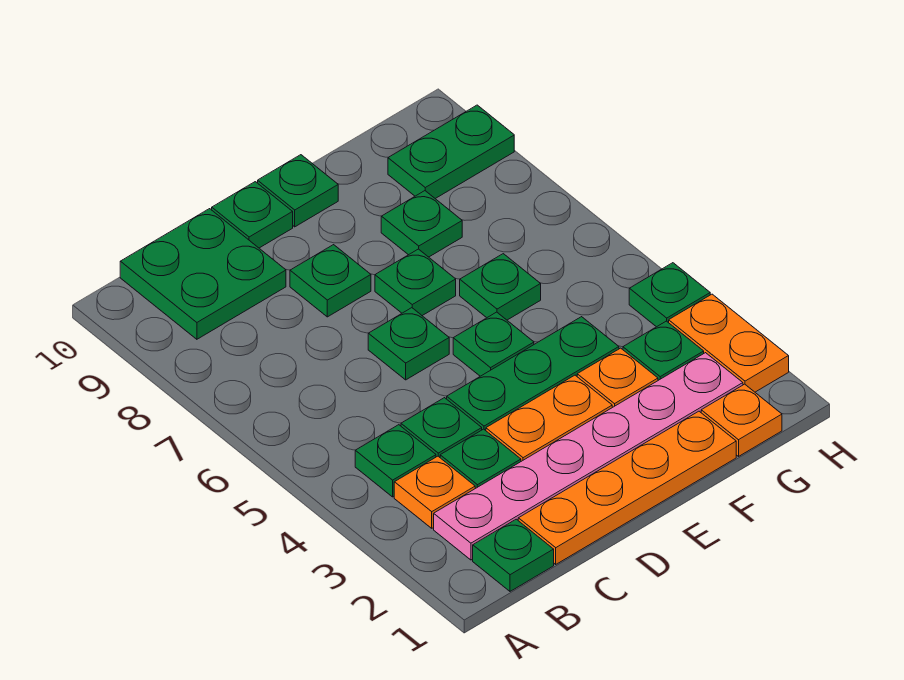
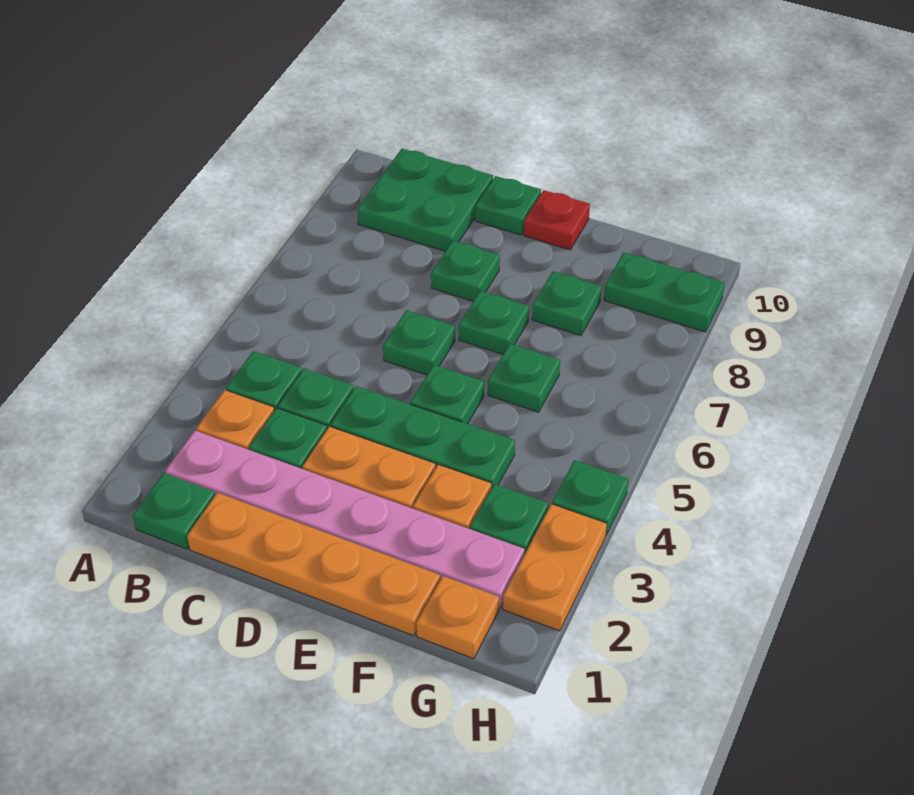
green plate E10 level 1 -> red plate E10 level 1

